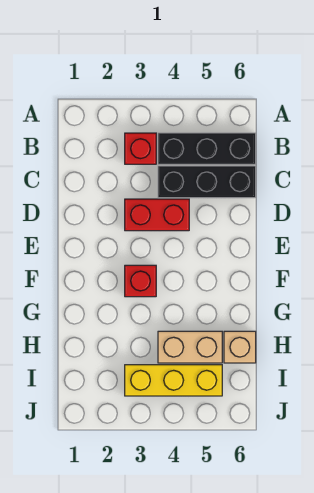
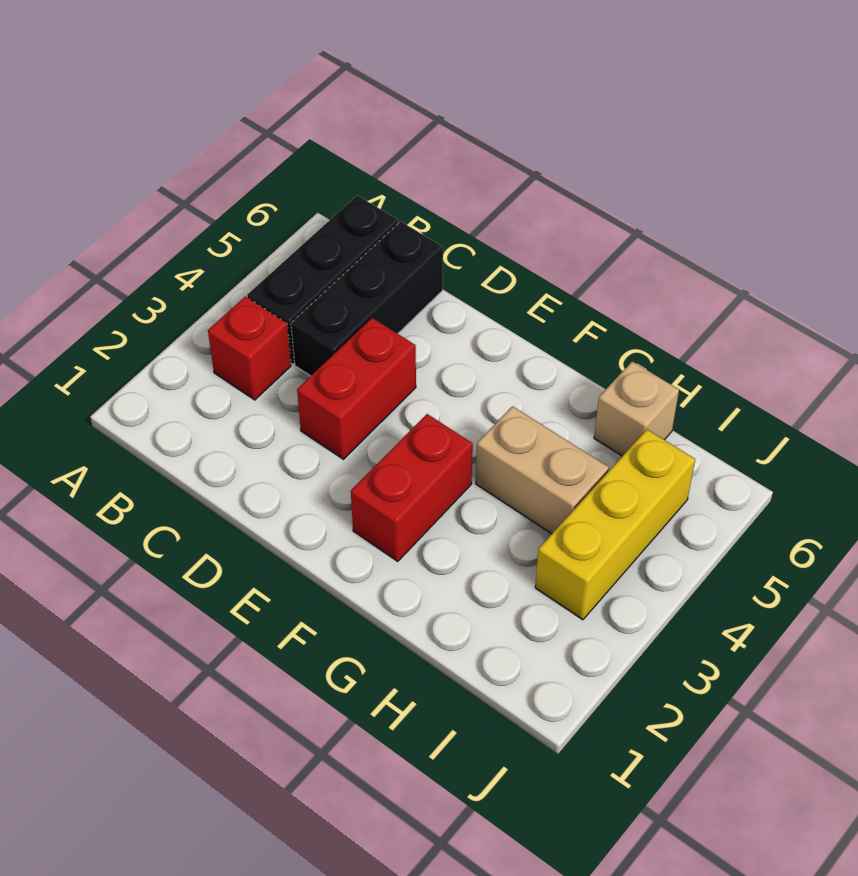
red brick F3 level 1 -> red brick F2:F3 level 1
tan brick H4:H5 level 1 -> tan brick G4:H4 level 1

